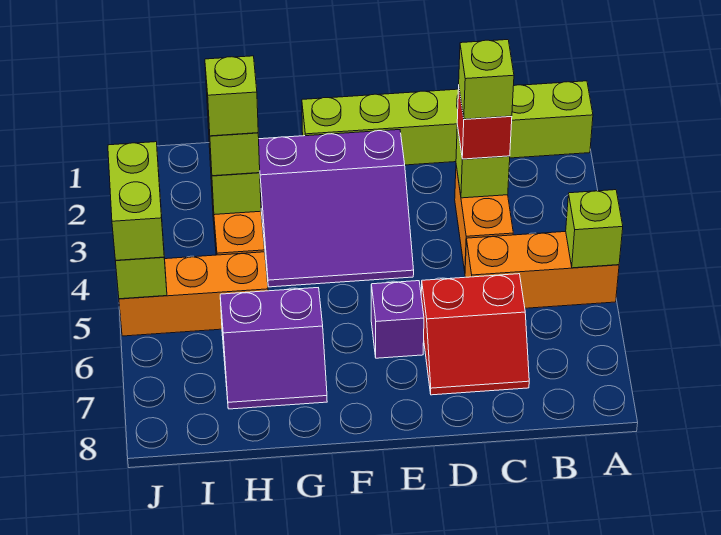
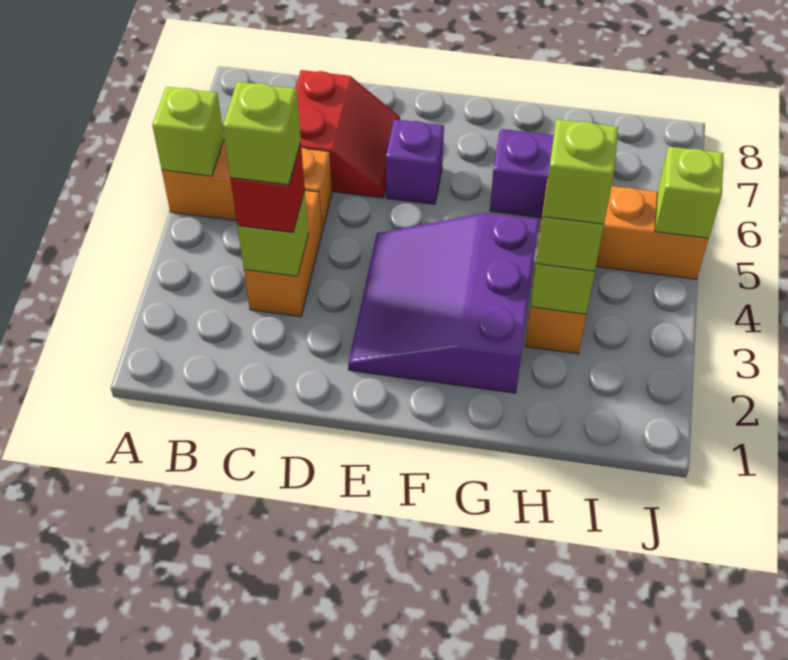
lime brick A1:F1 level 1 -> none
red slope C6:D7 level 1 top 6 -> red slope C6:D7 level 1 top C
purple slope E2:G4 level 1 top 2 -> purple slope E2:G4 level 1 top G
lime brick J4:J5 level 3 -> none

